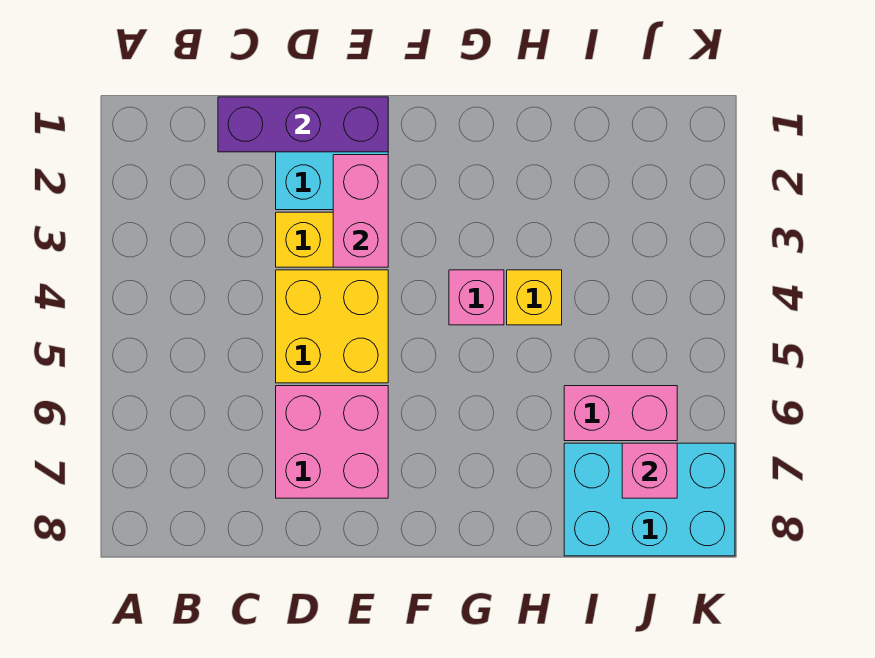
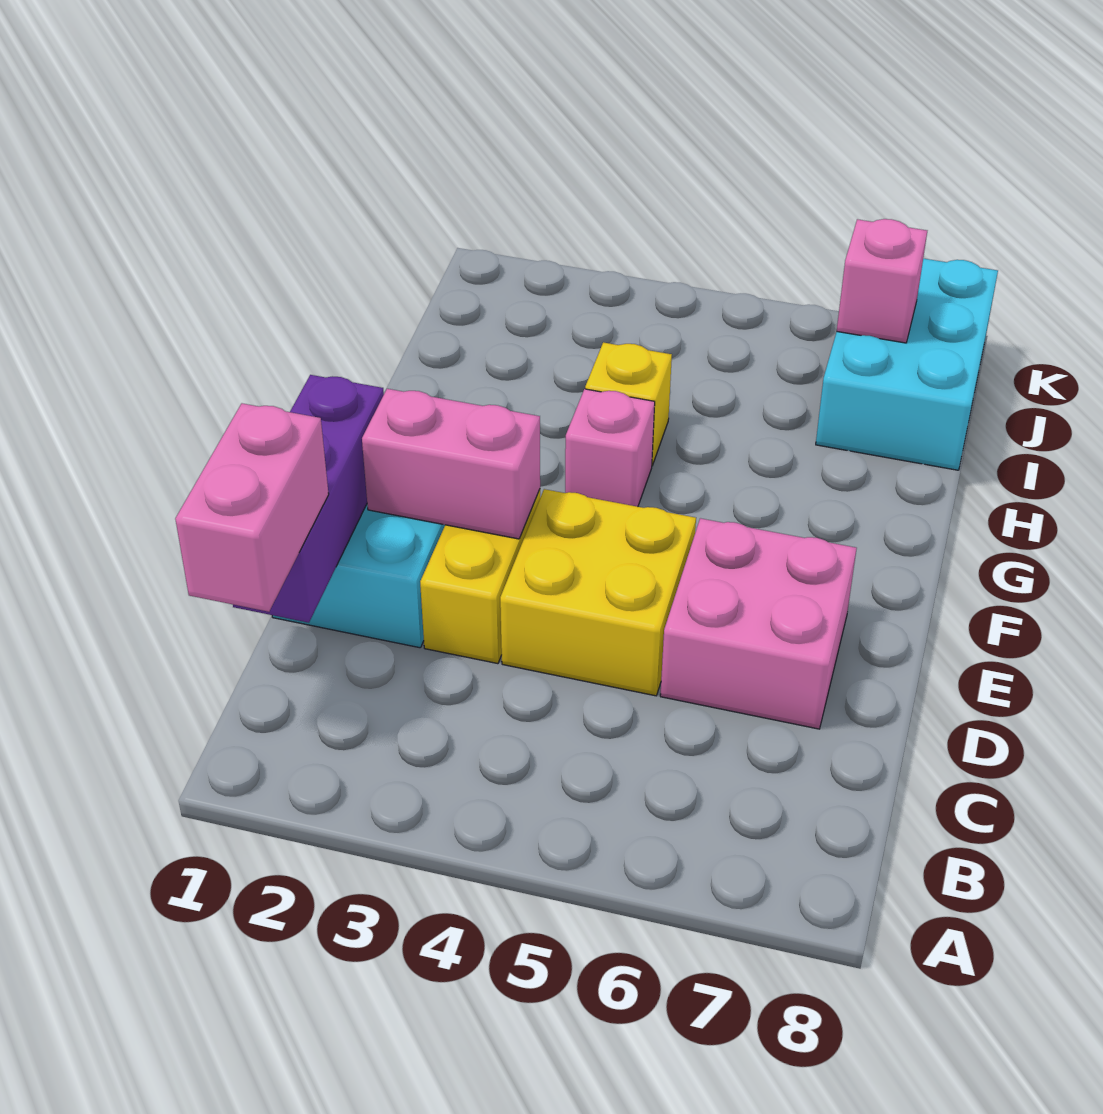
pink brick I6:J6 level 1 -> pink brick B1:C1 level 3

